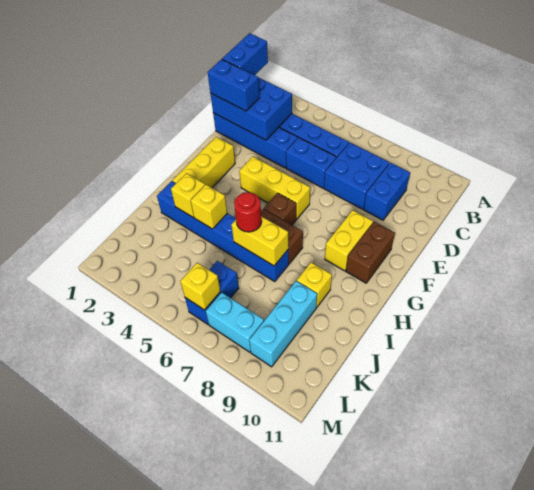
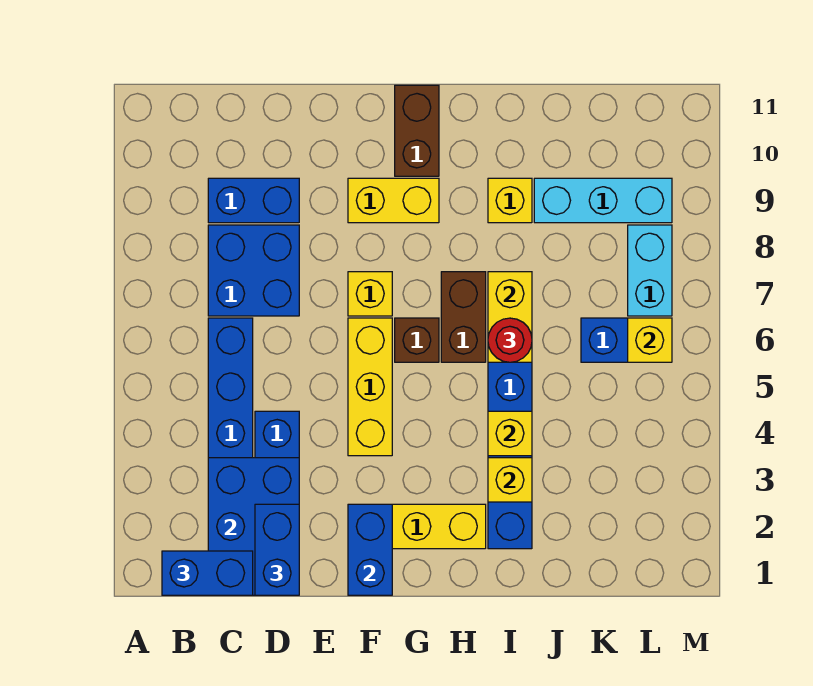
blue brick D5:D6 level 1 -> blue brick F1:F2 level 2
none -> yellow brick F7 level 1
brown brick F10:G10 level 1 -> brown brick G10:G11 level 1

